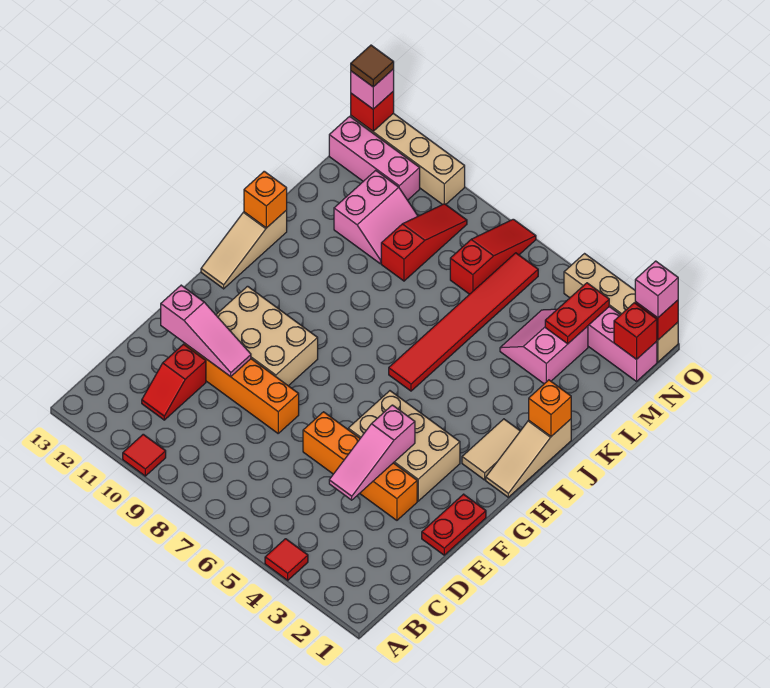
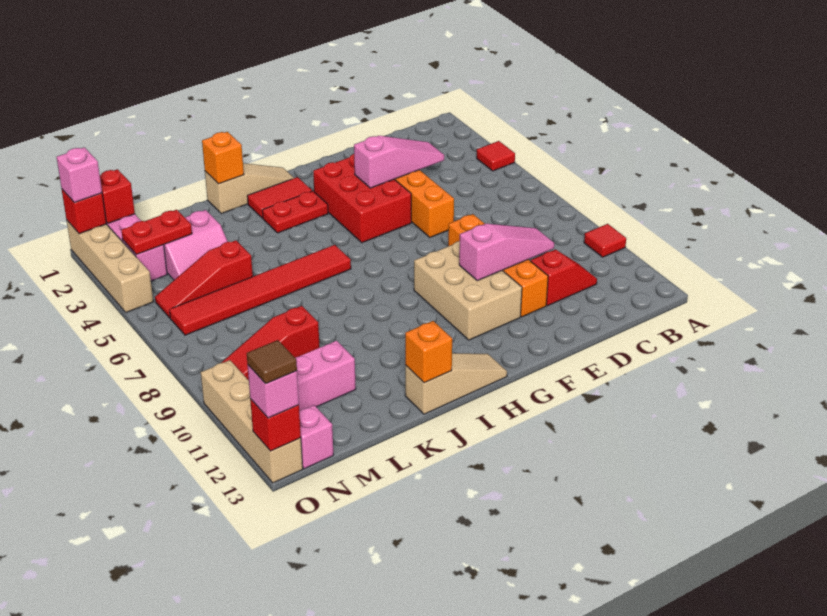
red plate E1:F1 level 1 -> red plate H3:I3 level 1
pink slope E10:E12 level 2 top 12 -> pink slope D10:F10 level 2 top F
tan brick F3:G5 level 1 -> red brick F3:G5 level 1
tan tile H2:I2 level 1 -> red tile H2:I2 level 1
red slope M7:O7 level 1 top M -> red slope L5:N5 level 1 top L
pink brick N11:N13 level 1 -> pink brick N13 level 1

